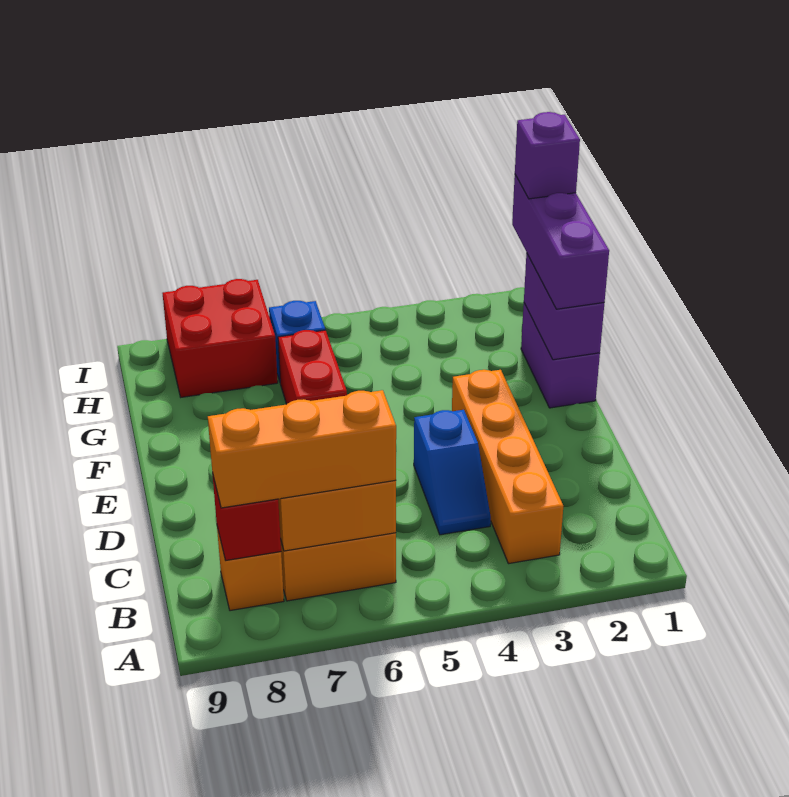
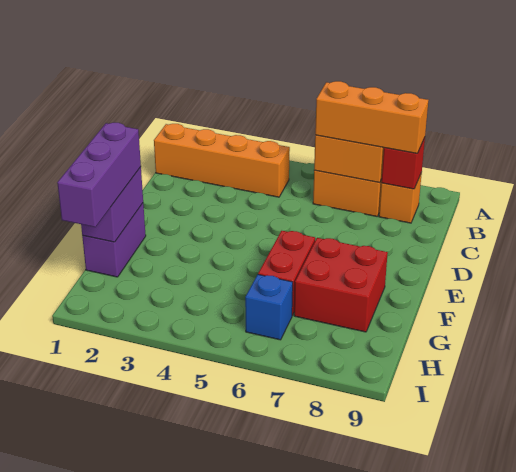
orange brick B3:E3 level 1 -> orange brick B1:B4 level 1
blue slope C4:D4 level 1 top D -> none
purple brick H1 level 4 -> none
red brick H7:I8 level 1 -> red brick F7:G8 level 1

